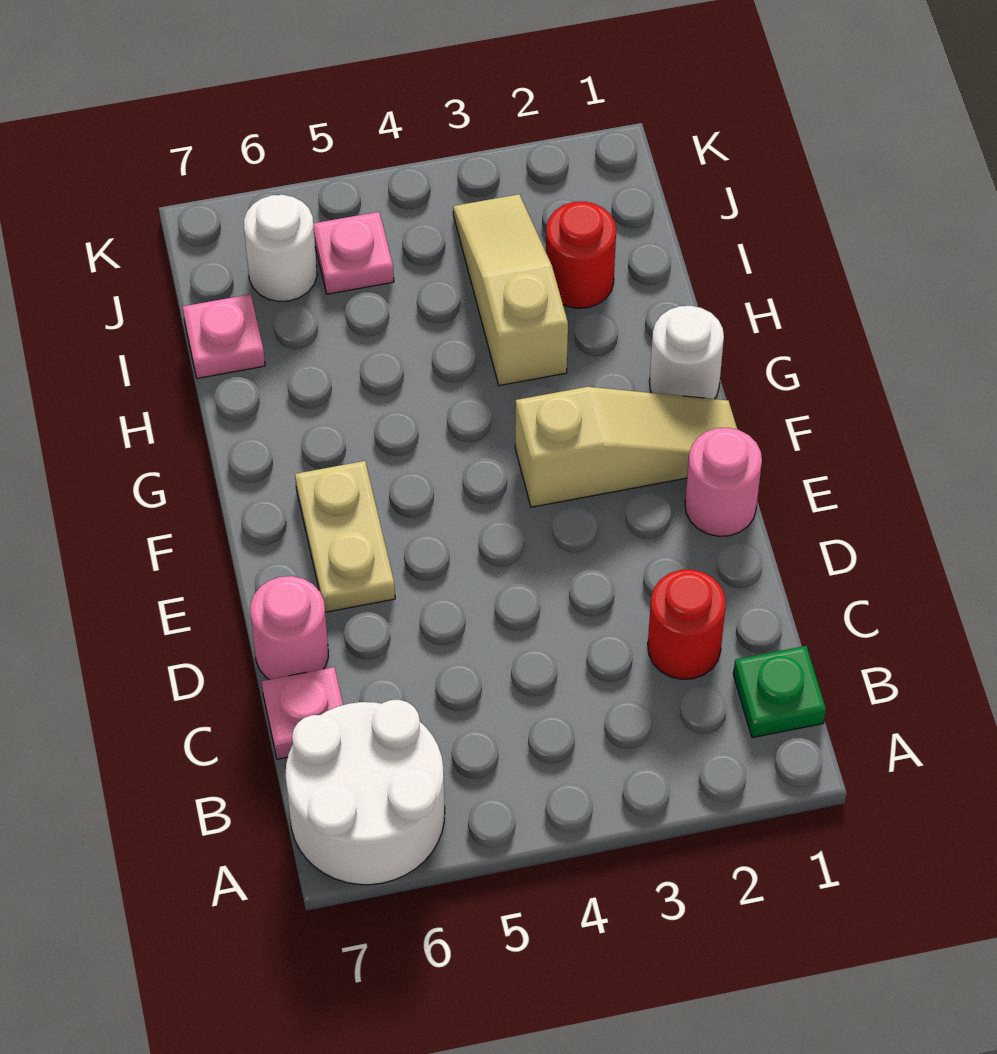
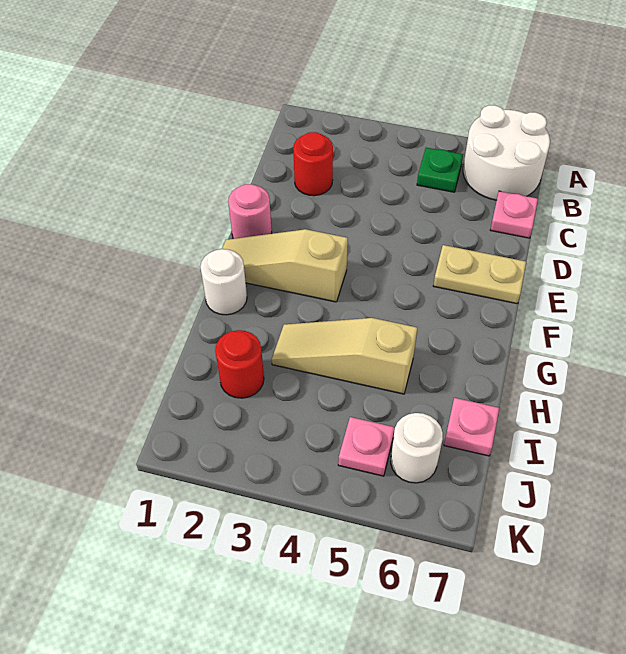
green plate B1 level 1 -> green plate B5 level 1
pink round brick D7 level 1 -> none
tan plate E6:F6 level 1 -> tan plate E6:E7 level 1
tan slope H3:J3 level 1 top H -> tan slope H3:H5 level 1 top 5

